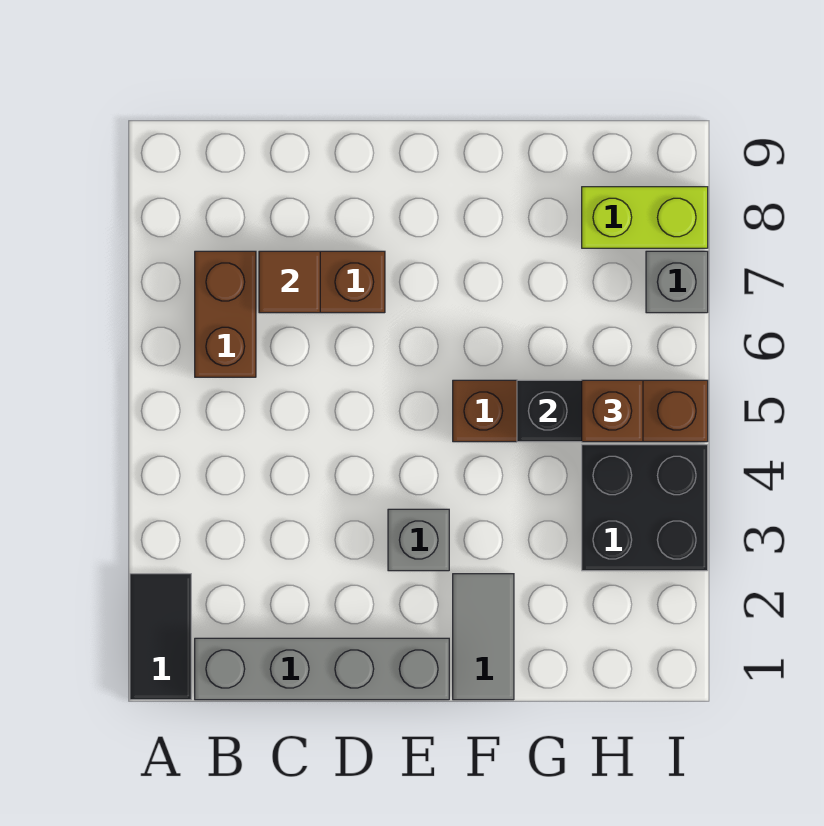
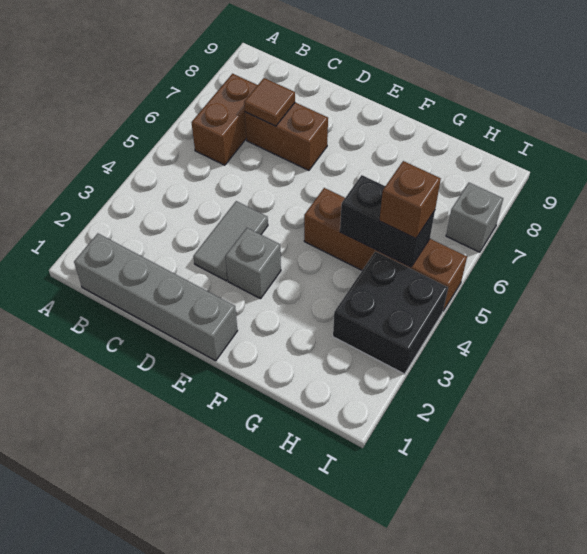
black tile A1:A2 level 1 -> none
grey tile F1:F2 level 1 -> grey tile D3:D4 level 1
lime brick H8:I8 level 1 -> none

